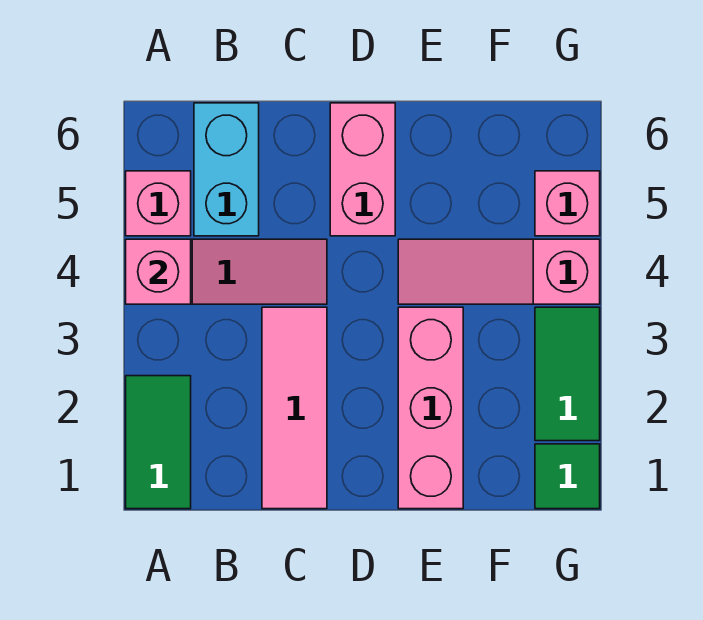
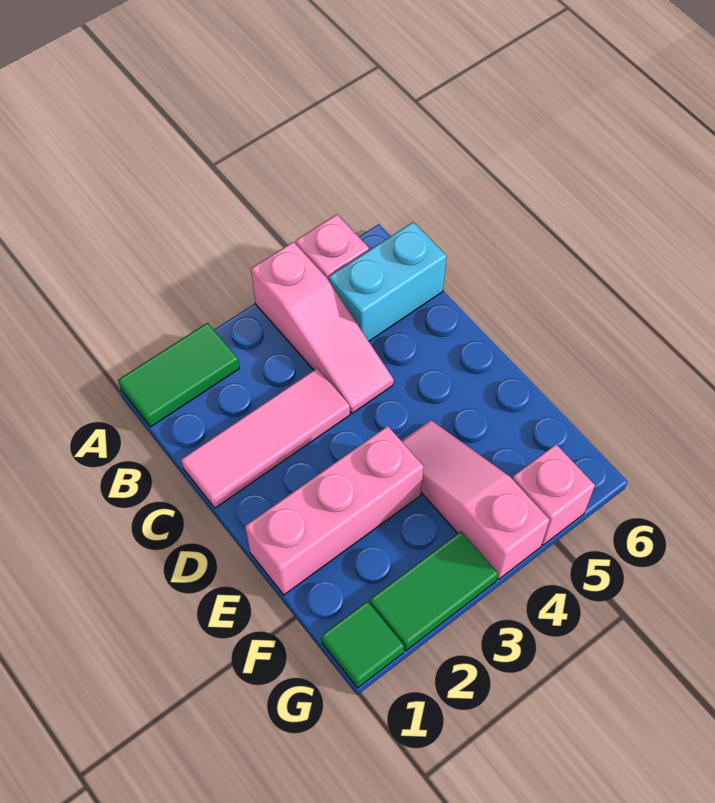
pink brick A4 level 2 -> none
pink brick D5:D6 level 1 -> none

